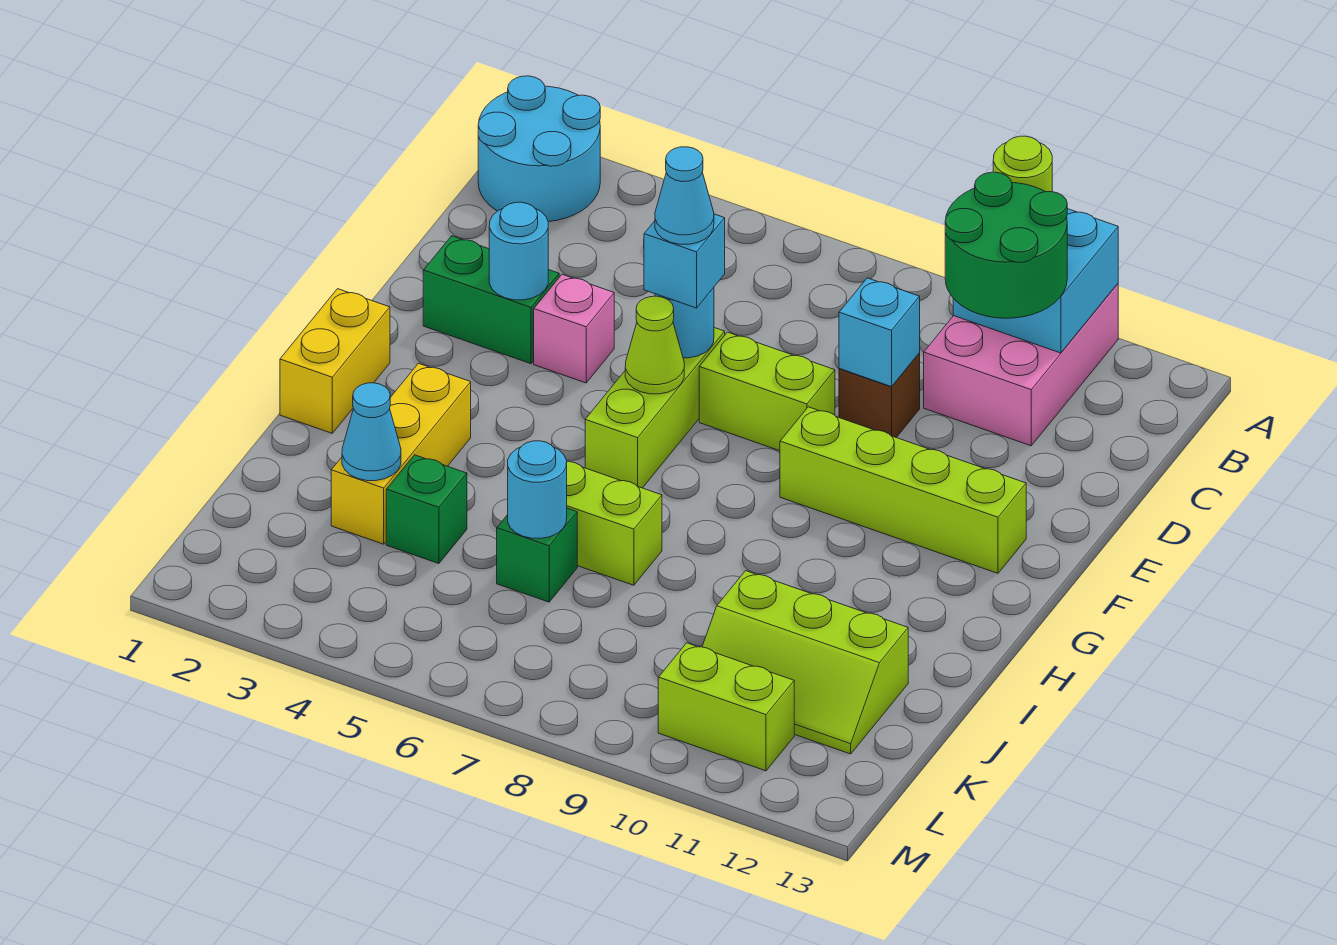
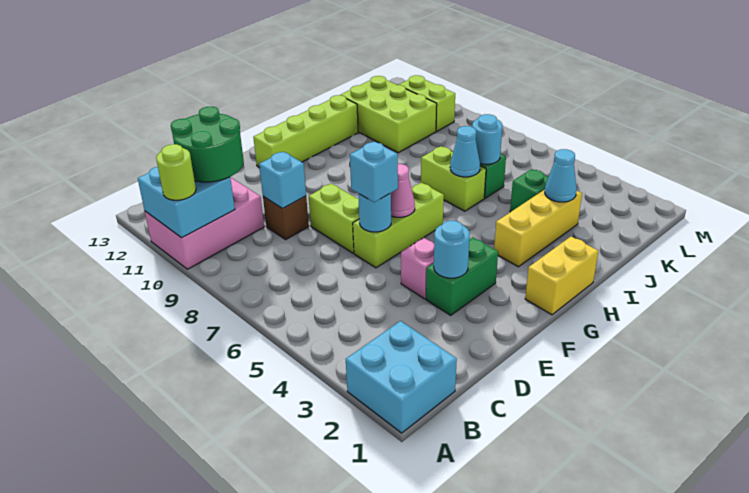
cyan round brick A1:B2 level 1 -> cyan brick A1:B2 level 1
green brick E2:E3 level 1 -> green brick E3:F3 level 1
cyan cone E6 level 4 -> cyan cone I6 level 2
lime cone F6 level 2 -> pink cone F6 level 2
lime brick F9:F12 level 1 -> lime brick F12:I12 level 1
lime slope J10:K12 level 1 top J -> lime brick J10:K12 level 1

